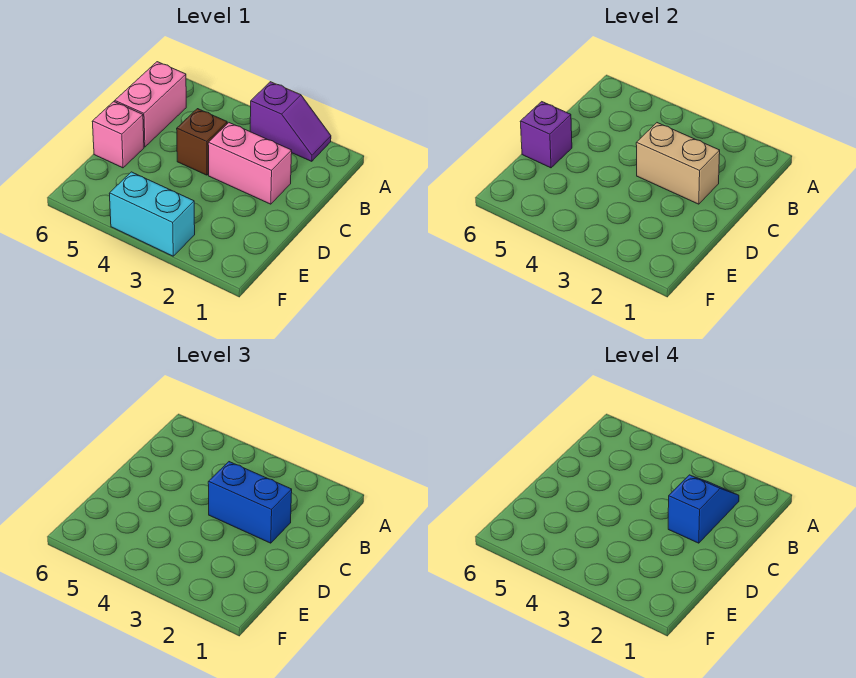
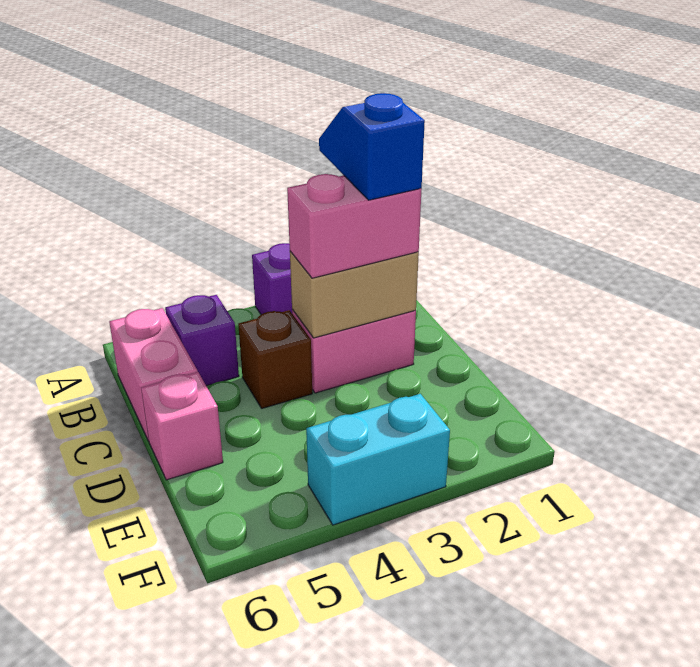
blue brick C2:C3 level 3 -> pink brick C2:C3 level 3
purple brick D6 level 2 -> purple brick B5 level 1

